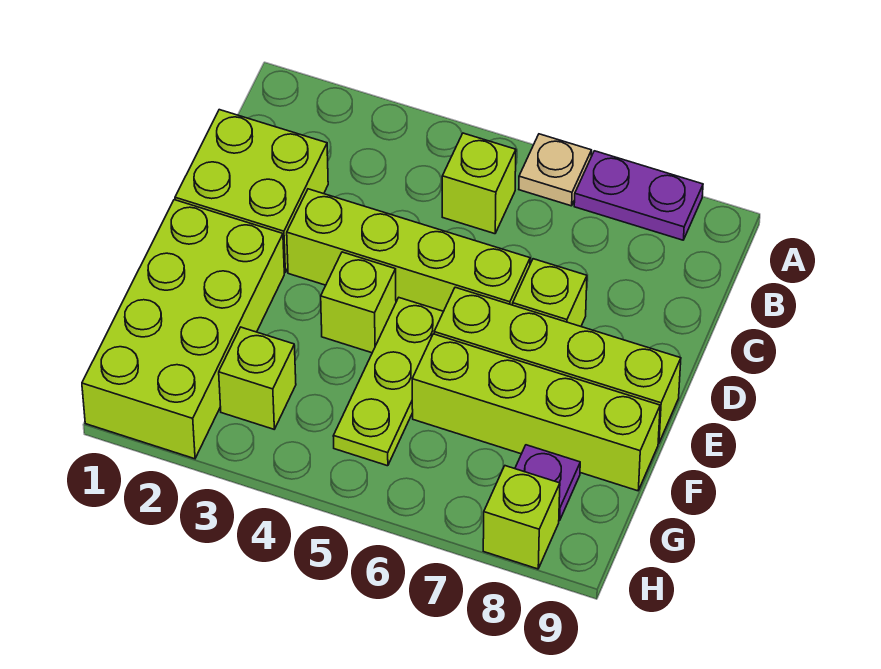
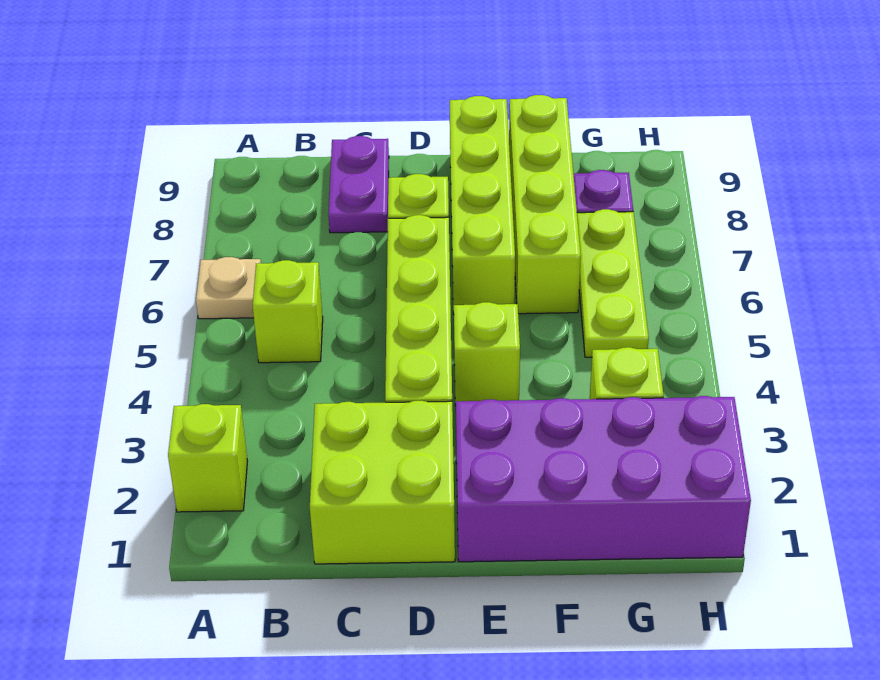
purple plate A7:A8 level 1 -> purple plate C8:C9 level 1
lime brick E1:H2 level 1 -> purple brick E1:H2 level 1
lime plate E5:G5 level 1 -> lime plate G5:G7 level 1
lime brick H8 level 1 -> lime brick A2 level 1

